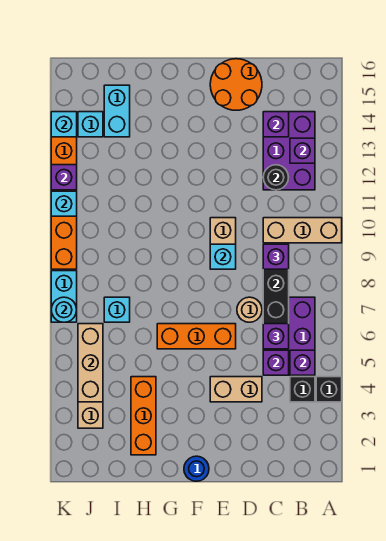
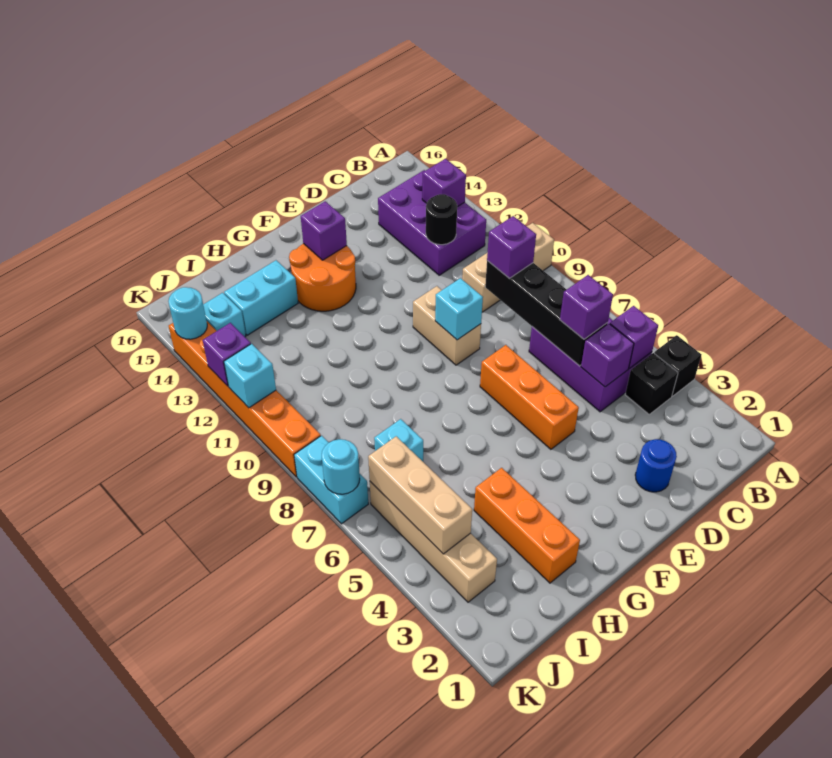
purple brick C14 level 2 -> purple brick F14 level 2
tan brick D4:E4 level 1 -> none
tan round brick D7 level 1 -> none
orange round brick D15:E16 level 1 -> orange round brick F13:G14 level 1
orange brick E6:G6 level 1 -> orange brick E5:E7 level 1
blue round brick F1 level 1 -> blue round brick D2 level 1
cyan brick I14:I15 level 1 -> cyan brick H14:I14 level 1
cyan brick K14 level 2 -> cyan round brick K14 level 2

